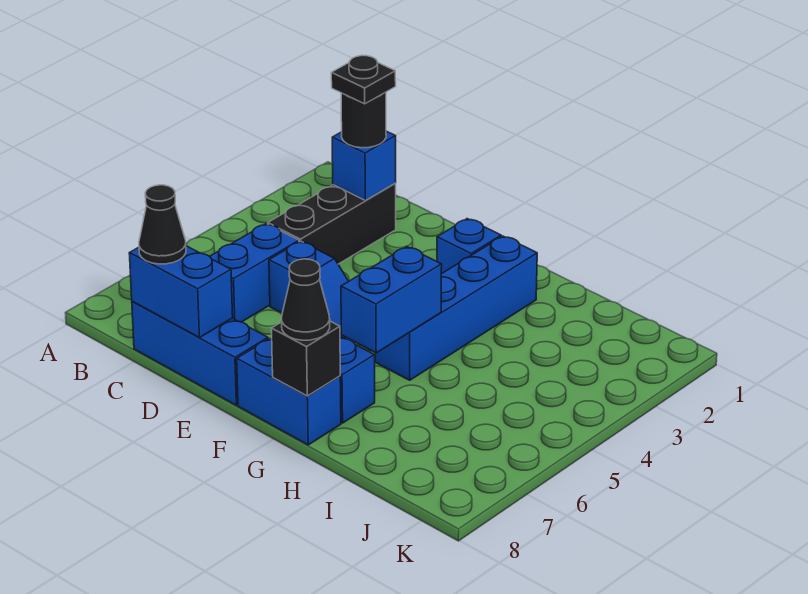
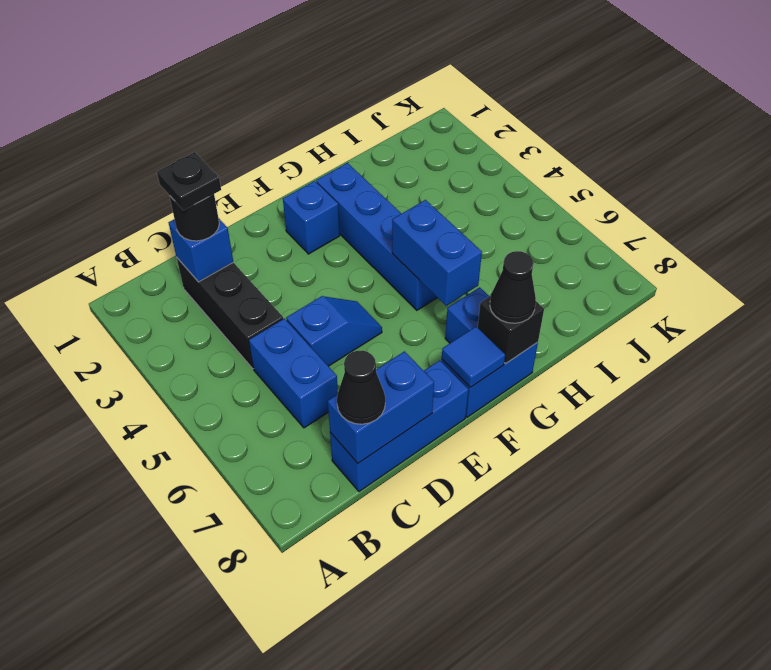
none -> blue tile F8 level 2

